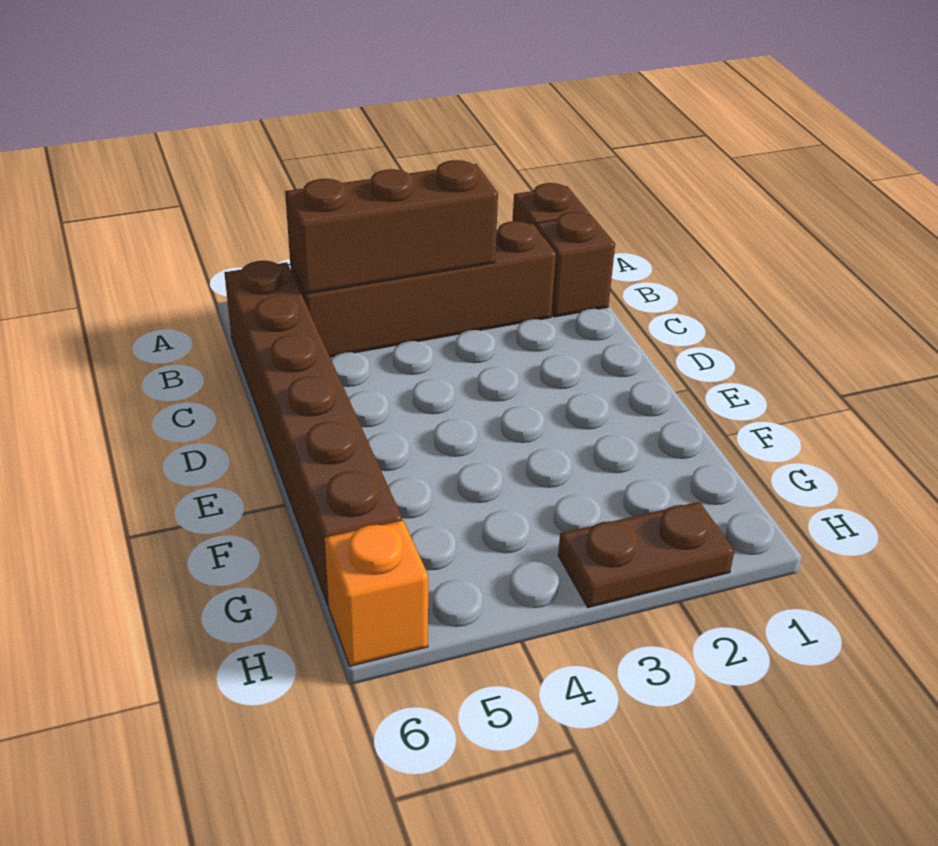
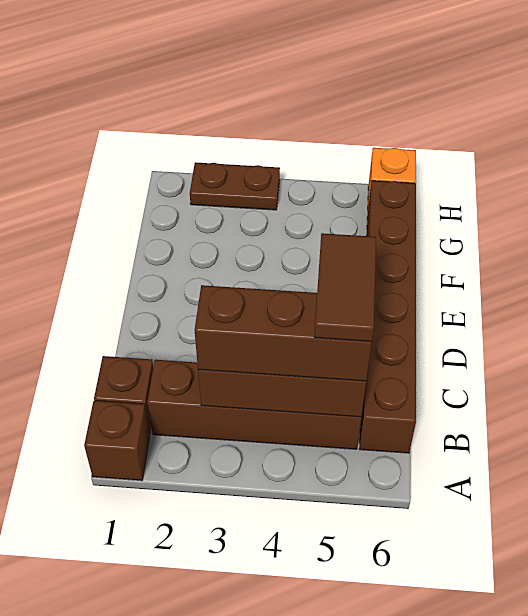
none -> brown brick B3:B5 level 3
none -> brown tile B5:C5 level 4

